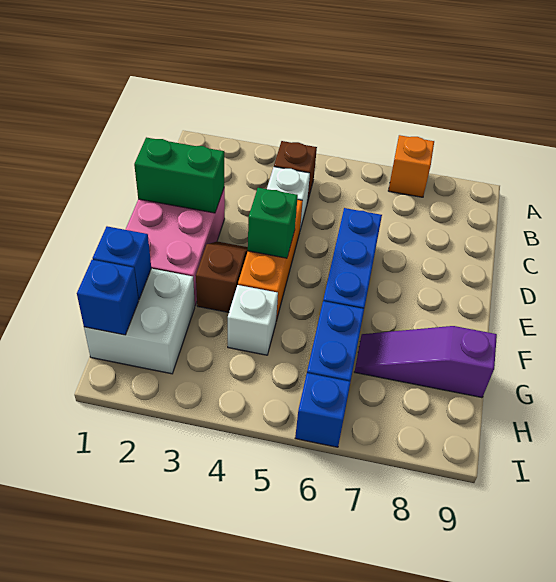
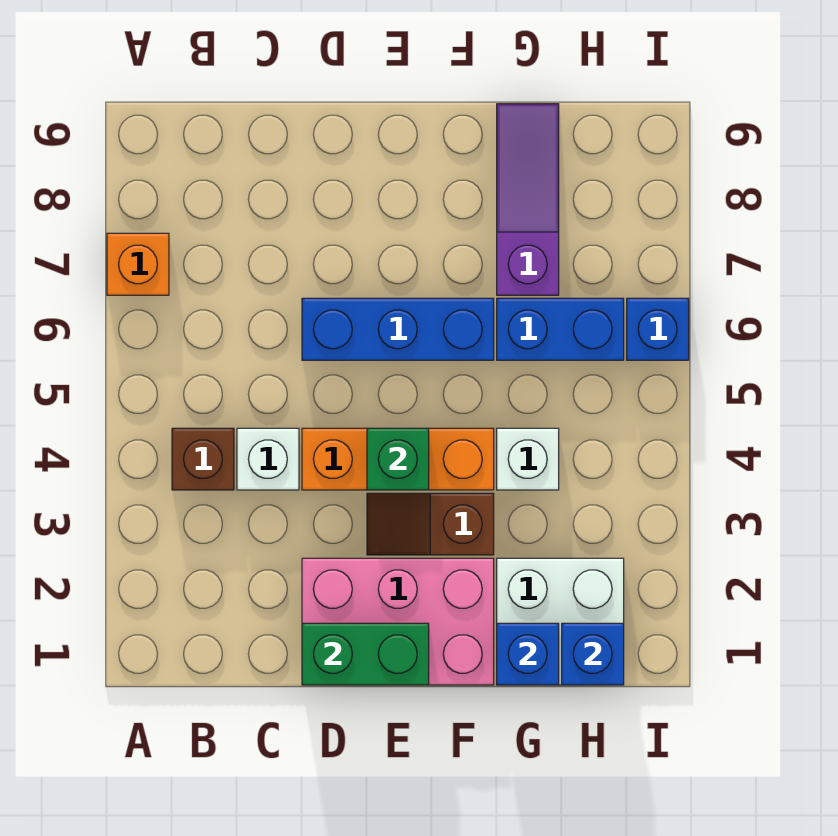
green brick D1:D2 level 2 -> green brick D1:E1 level 2
purple slope G7:G9 level 1 top 9 -> purple slope G7:G9 level 1 top 7

